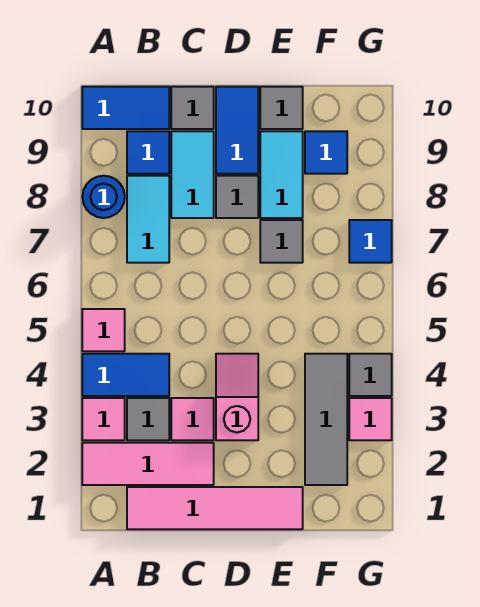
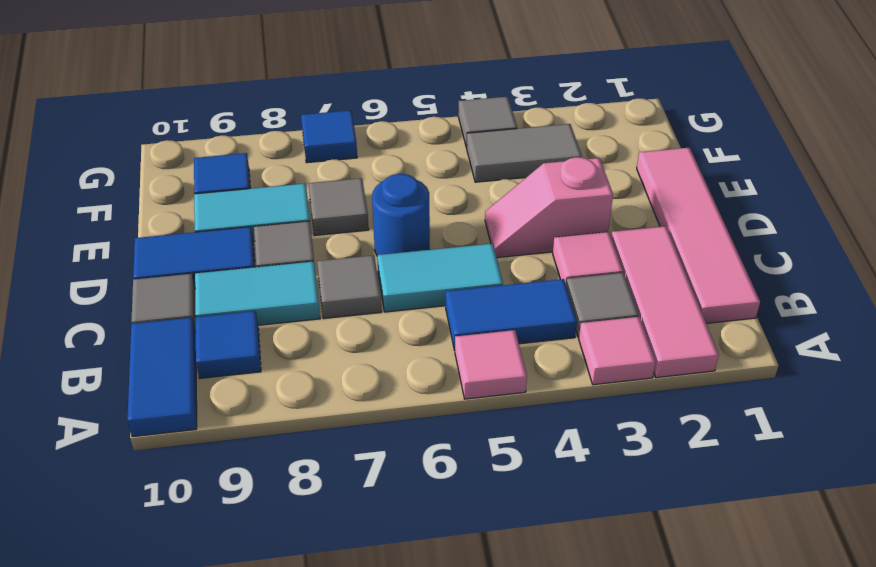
blue tile A4:B4 level 1 -> blue tile B4:B5 level 1
blue round brick A8 level 1 -> blue round brick D6 level 1
cyan tile B7:B8 level 1 -> cyan tile C5:C6 level 1
grey tile E10 level 1 -> grey tile C7 level 1
grey tile F2:F4 level 1 -> grey tile F3:F4 level 1
pink tile G3 level 1 -> none

